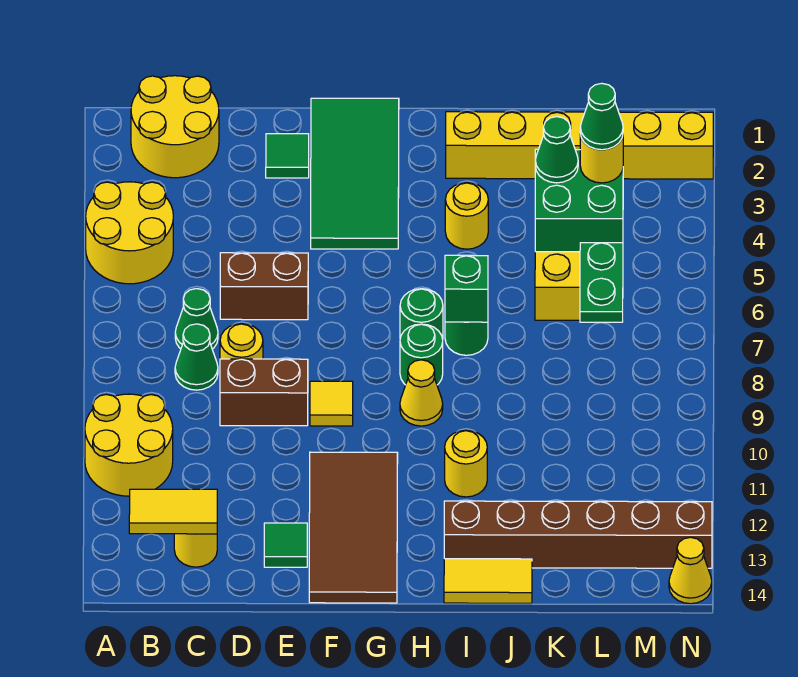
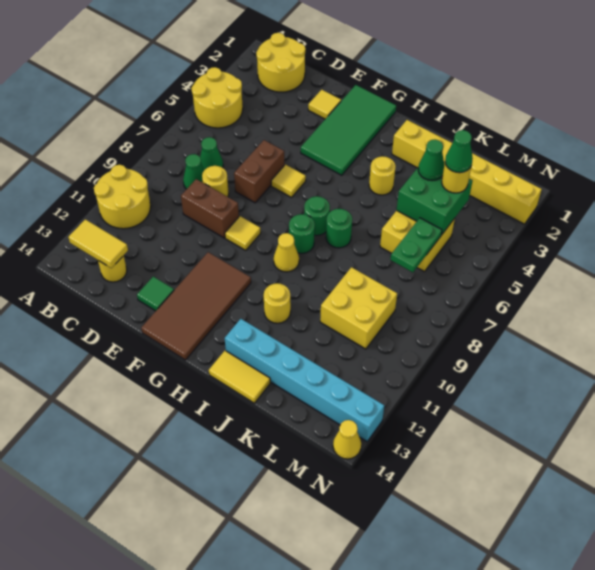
brown brick D6:E6 level 1 -> brown brick E6:E7 level 1
green tile E2 level 1 -> yellow tile E2 level 1
none -> yellow tile F6 level 1
green brick I7 level 2 -> none
brown brick I13:N13 level 1 -> cyan brick I13:N13 level 1
none -> yellow brick K9:L10 level 1

